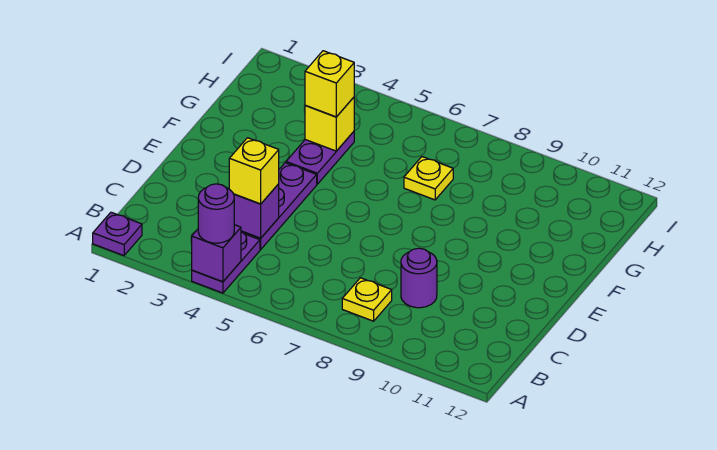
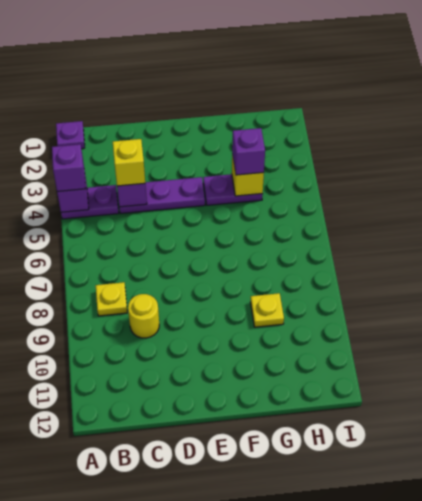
purple round brick A4 level 3 -> purple brick A4 level 3
purple round brick C9 level 1 -> yellow round brick C9 level 1
yellow brick G4 level 3 -> purple brick G4 level 3
yellow plate G7 level 1 -> yellow plate G9 level 1

